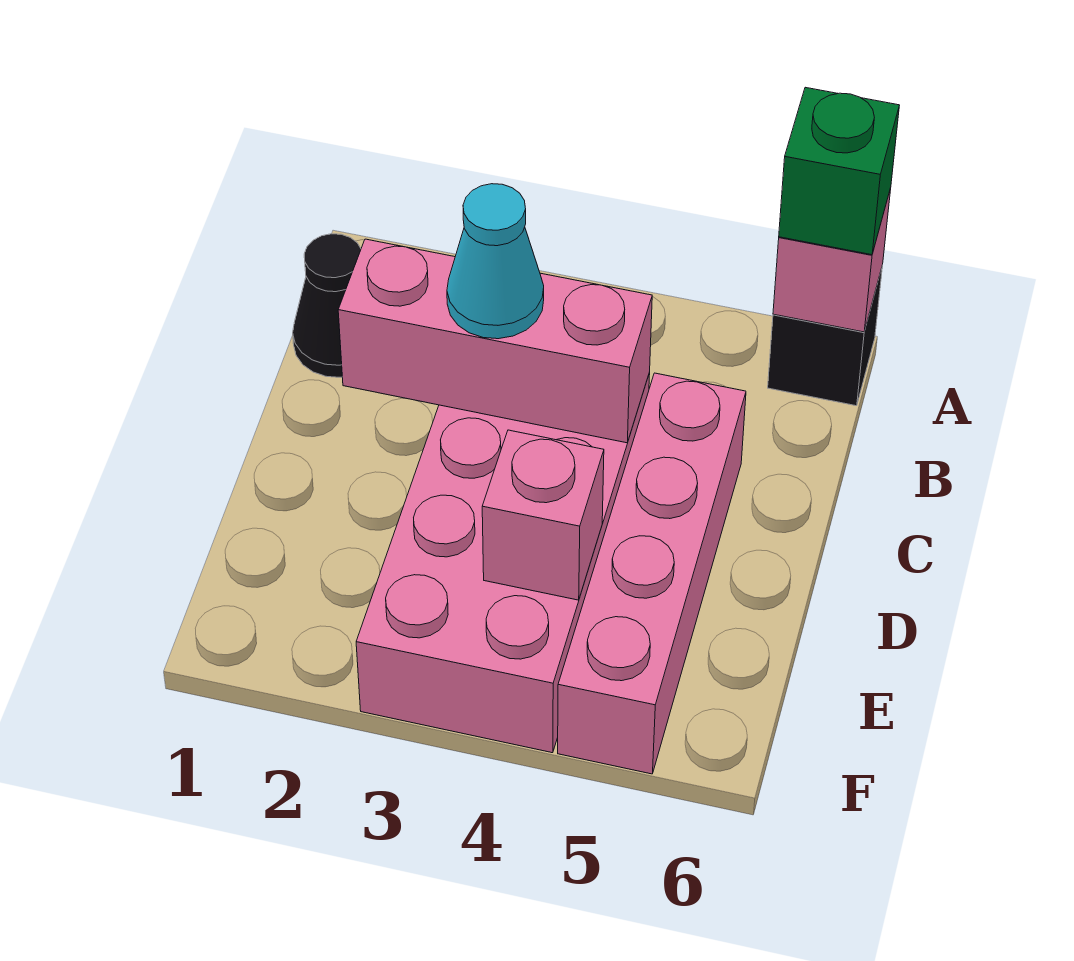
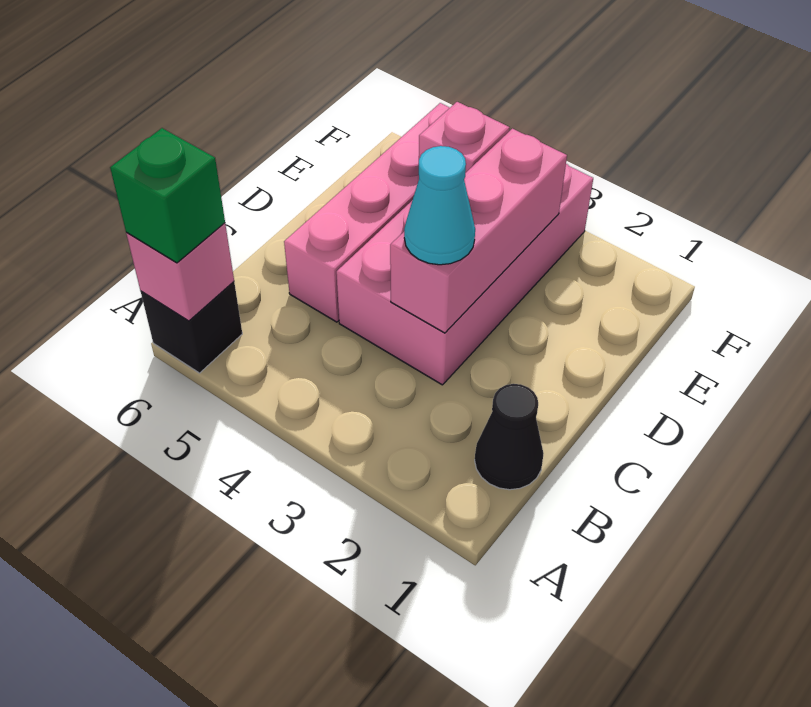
pink brick C2:C4 level 2 -> pink brick C3:E3 level 2

